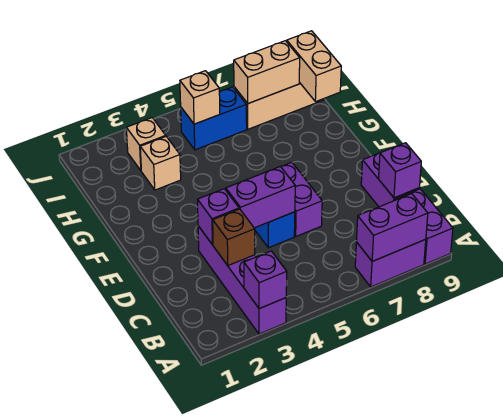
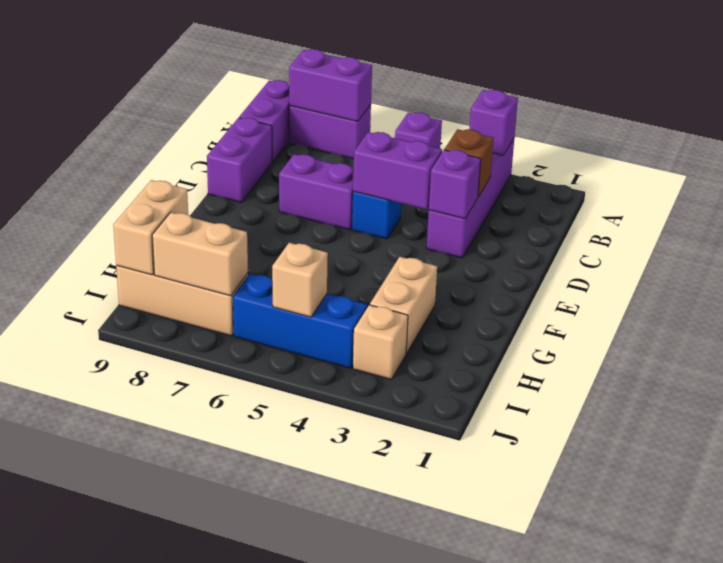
purple brick C9 level 2 -> purple brick A5 level 1
purple brick D6:E6 level 1 -> purple brick D6:D7 level 1
tan brick H3 level 1 -> tan brick G3:H3 level 1
blue brick I5:I6 level 1 -> blue brick I4:I6 level 1

